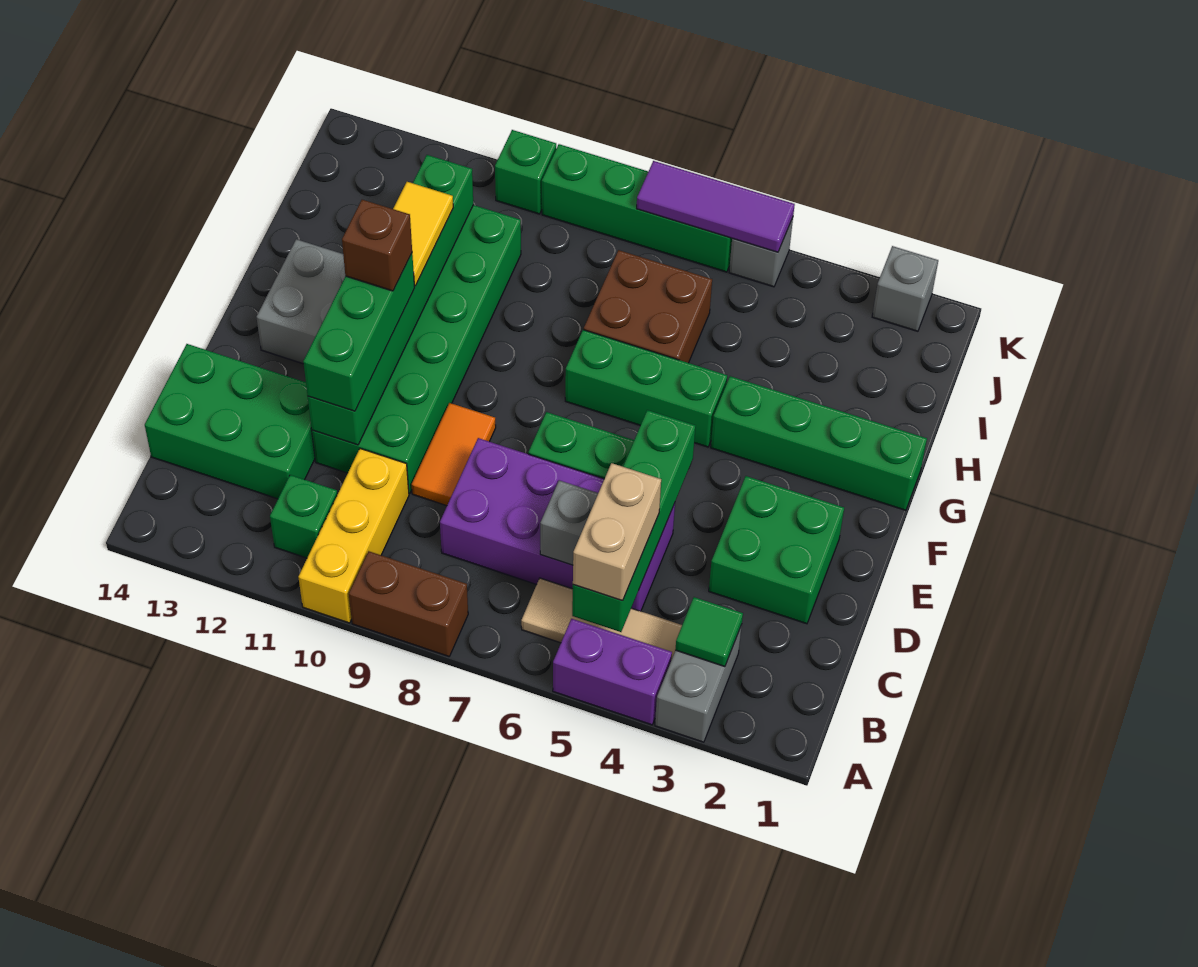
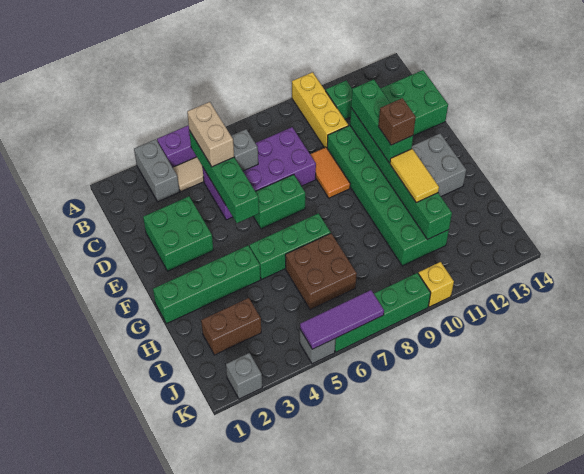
brown brick A8:A9 level 1 -> brown brick I2:I3 level 1
green tile B3 level 2 -> none
green brick K10 level 1 -> yellow brick K10 level 1

